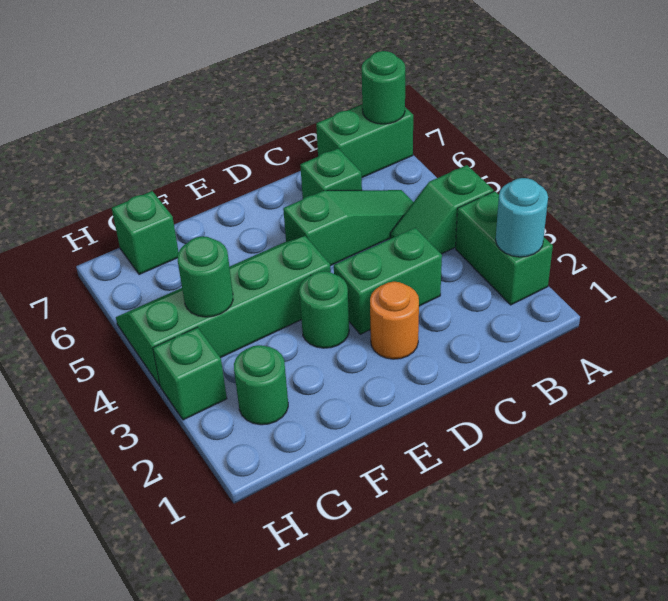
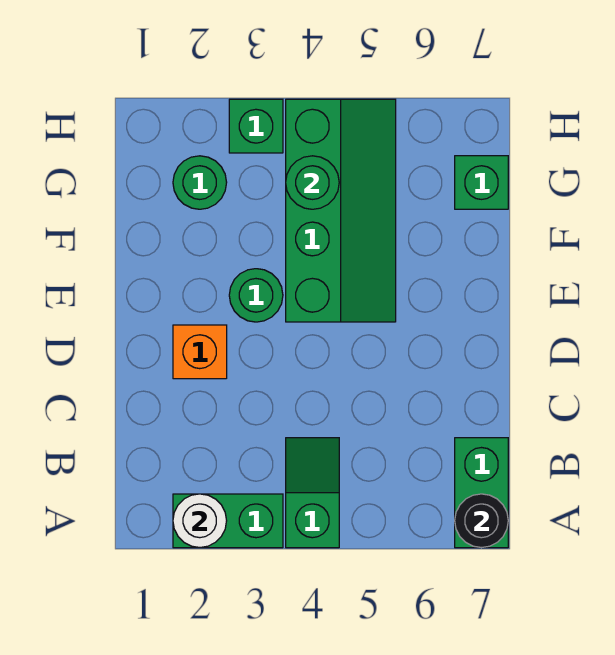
cyan round brick A2 level 2 -> white round brick A2 level 2
green round brick A7 level 2 -> black round brick A7 level 2
green slope B5:D5 level 1 top D -> none
green brick C3:D3 level 1 -> none
green brick C6 level 1 -> none
orange round brick D2 level 1 -> orange brick D2 level 1

